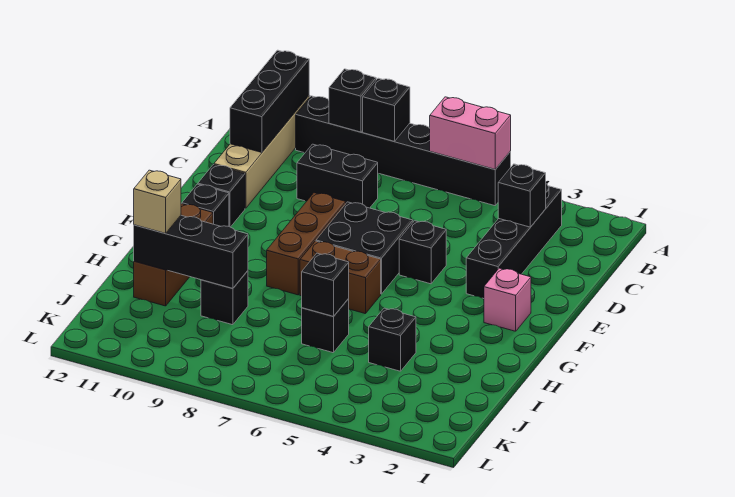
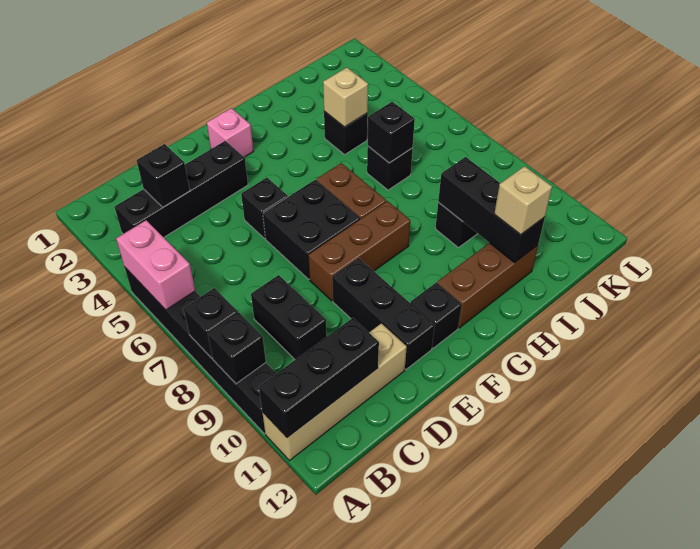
black brick E11 level 1 -> black brick E9:E11 level 1
none -> tan brick I4 level 2

